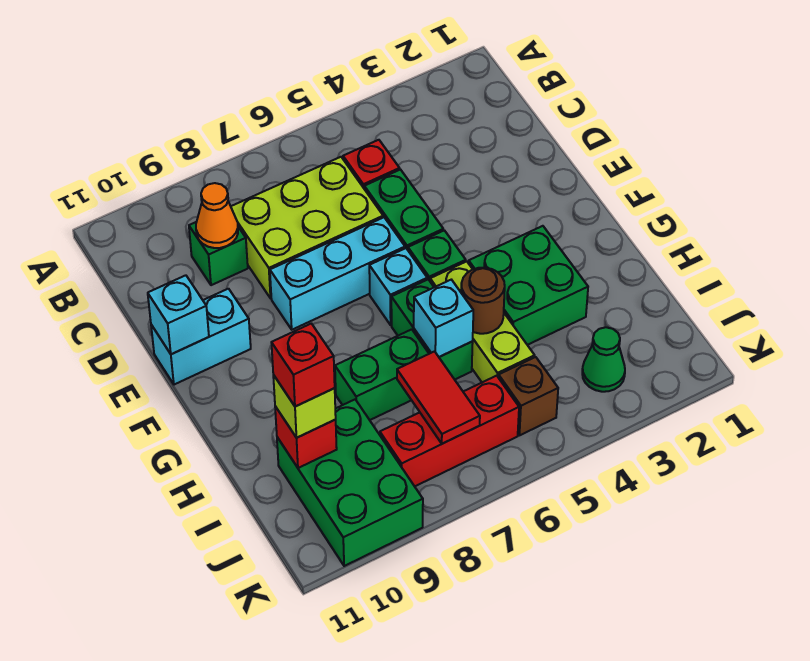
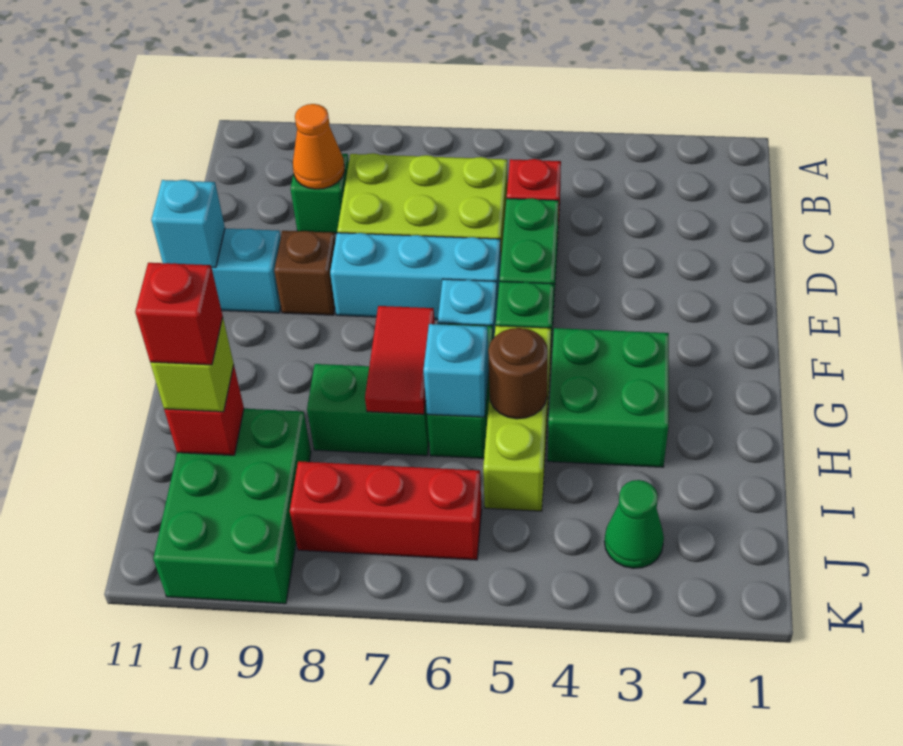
red tile I7:J7 level 2 -> red tile G7:H7 level 2
brown brick J5 level 1 -> brown brick E9 level 1

